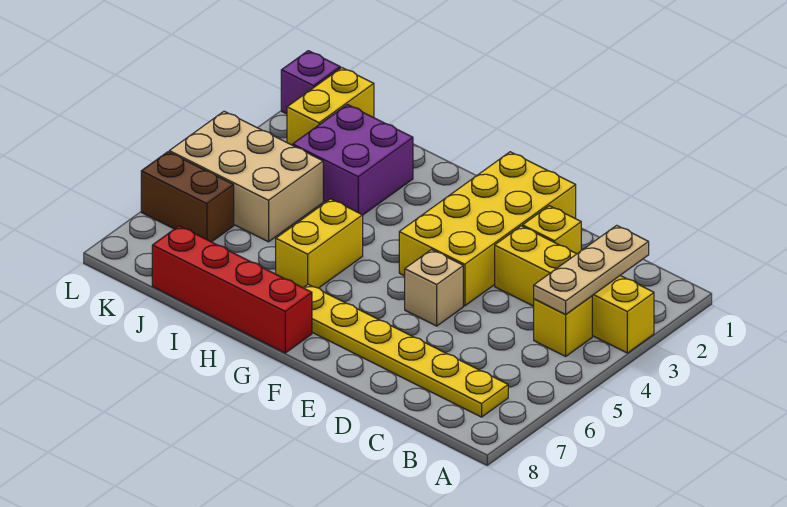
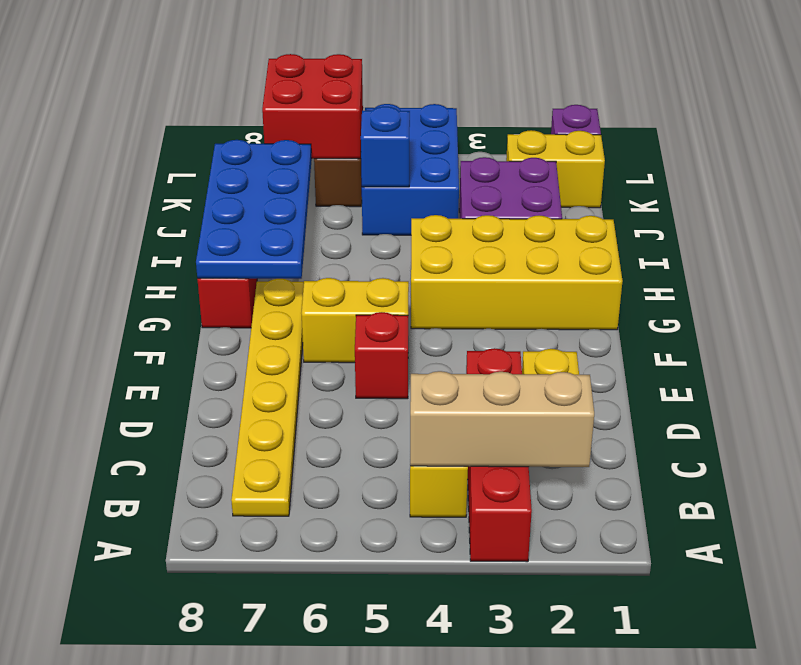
yellow brick A3:D3 level 1 -> red brick A3:D3 level 1
tan plate B2:B4 level 2 -> tan brick B2:B4 level 2
yellow brick E1:F4 level 1 -> yellow brick G1:H4 level 1
tan brick E5 level 1 -> red brick E5 level 1
none -> blue plate G7:J8 level 2
yellow brick H5:H6 level 1 -> yellow brick F5:F6 level 1
tan brick J4:L5 level 1 -> blue brick J4:L5 level 1
none -> blue brick J5 level 2
none -> red brick K6:L7 level 2

